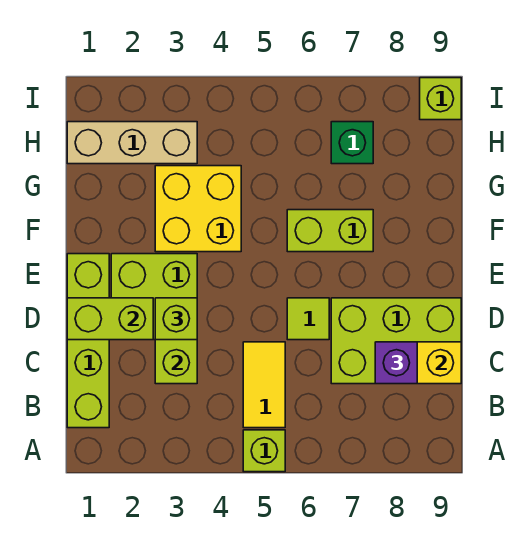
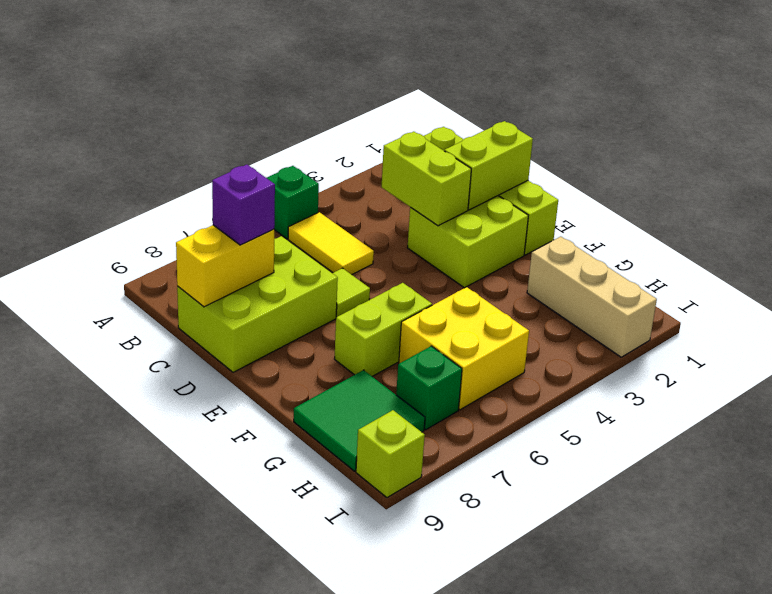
lime brick A5 level 1 -> green brick A5 level 1
lime brick D3 level 3 -> none
yellow brick F3:G4 level 1 -> yellow brick G5:H6 level 1
none -> green tile G8:H9 level 1
tan brick H1:H3 level 1 -> tan brick G2:I2 level 1

